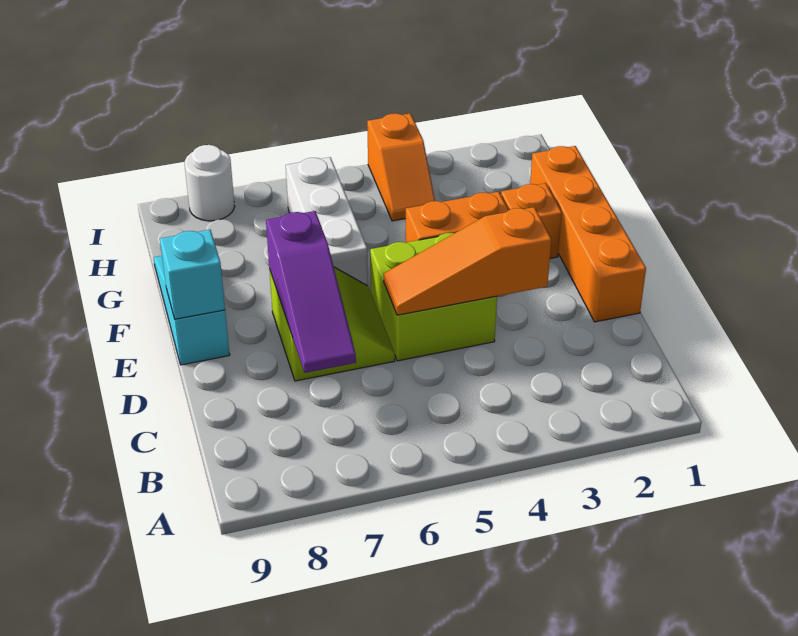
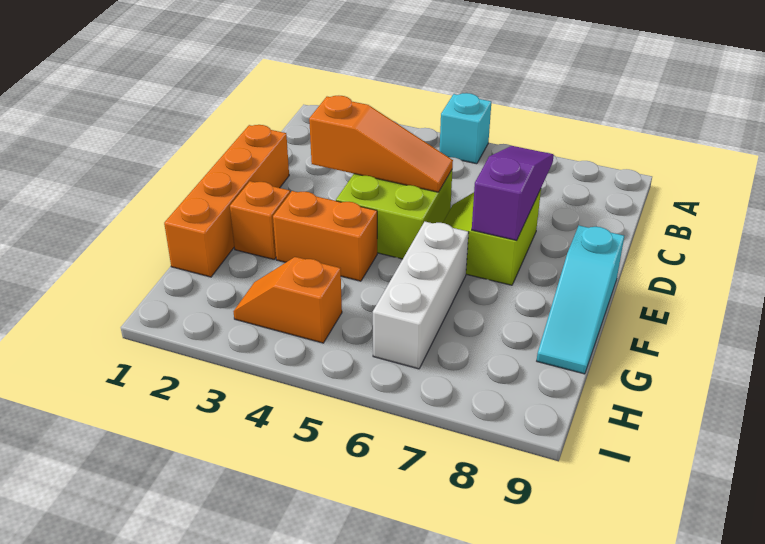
cyan brick E9 level 2 -> cyan brick A5 level 1
orange slope H4:I4 level 1 top I -> orange slope H3:H4 level 1 top 4
white round brick I8 level 1 -> none

